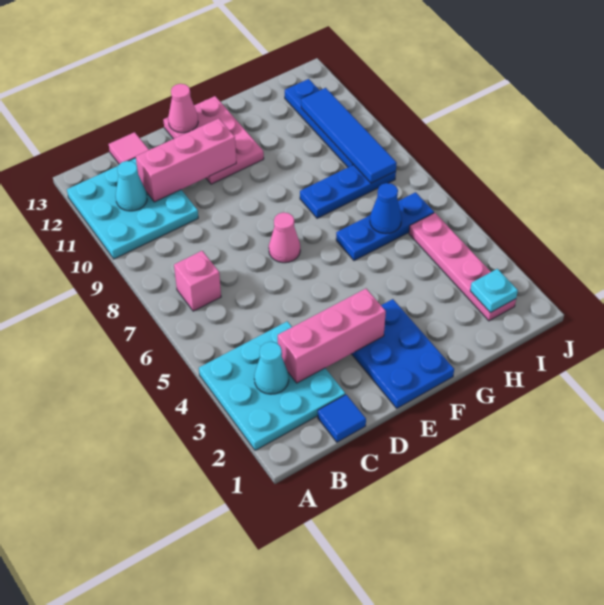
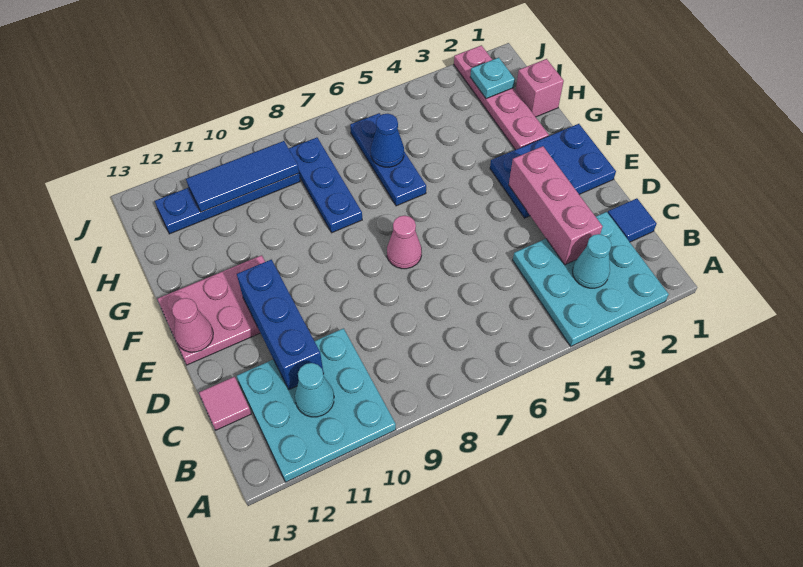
pink brick B7 level 1 -> pink brick H1 level 1
pink brick C11:E11 level 2 -> blue brick C11:E11 level 2
pink plate I2:I5 level 1 -> pink plate G2:J2 level 1
blue tile I8:I11 level 2 -> blue tile I9:I11 level 2

